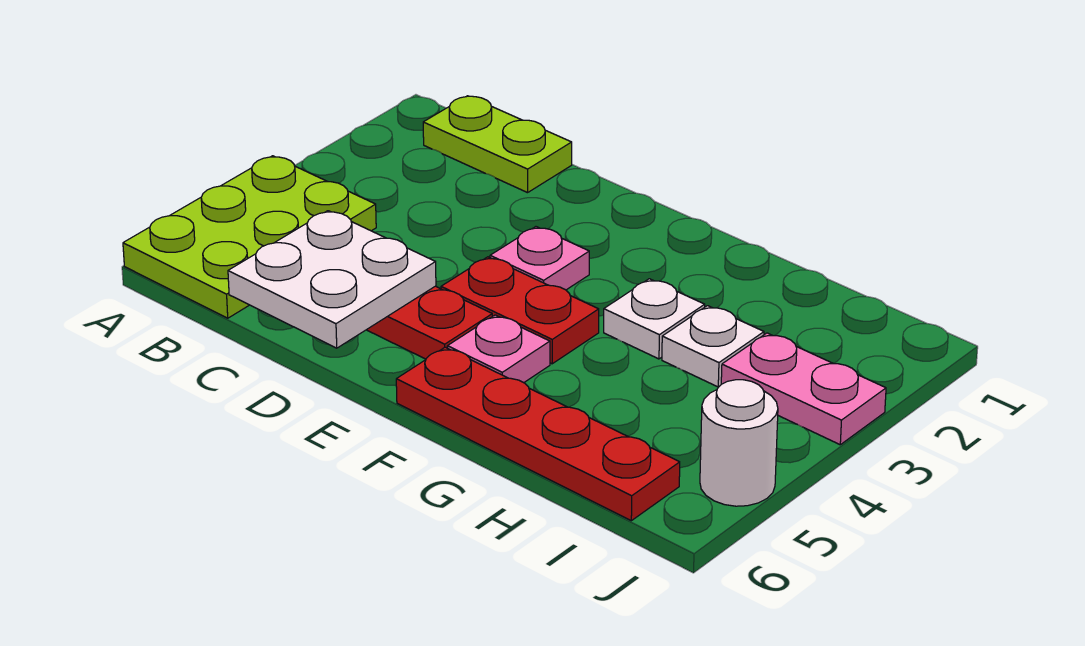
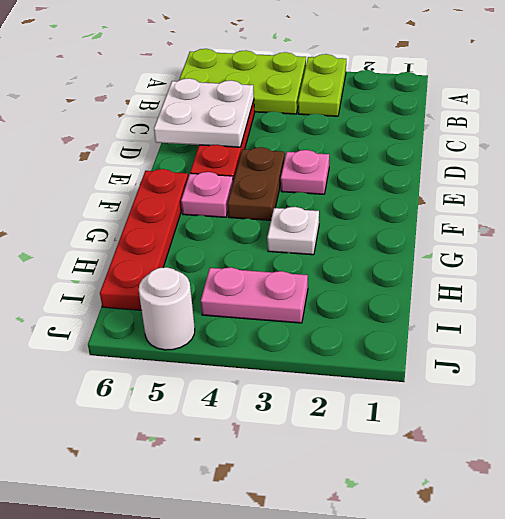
lime plate B1:C1 level 1 -> lime plate A3:B3 level 1
red plate E4:F4 level 1 -> brown plate E4:F4 level 1
white plate H3 level 1 -> none
pink plate I3:J3 level 1 -> pink plate I3:I4 level 1

